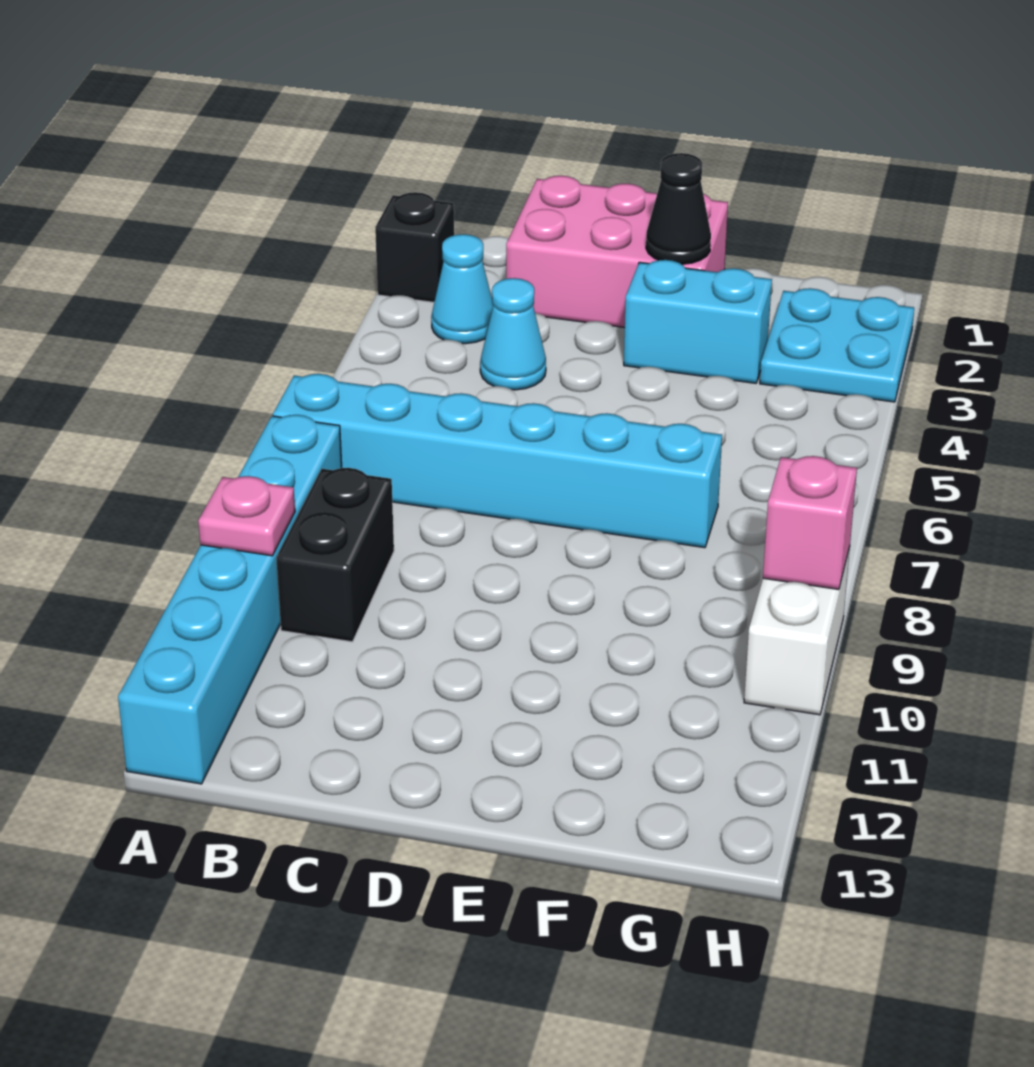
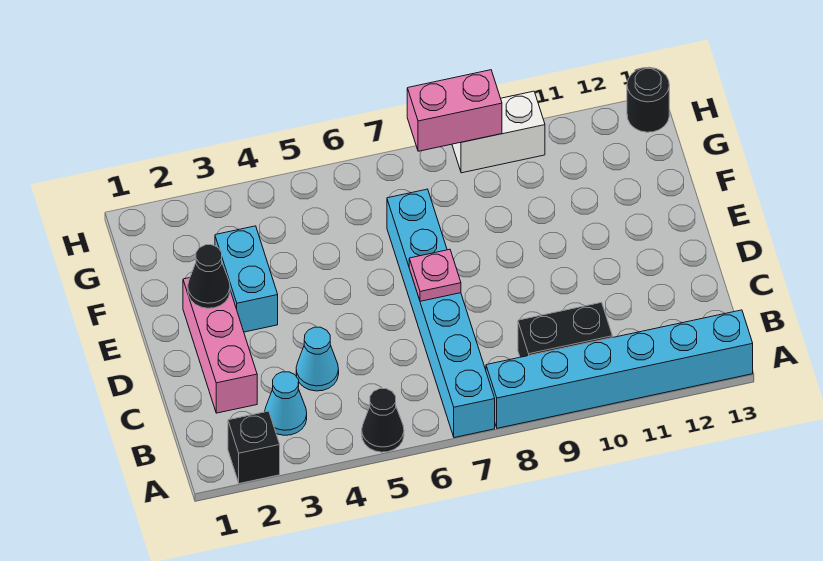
none -> black cone A5 level 1
pink plate A10 level 2 -> pink plate D7 level 2
pink brick C1:E2 level 1 -> pink brick C2:E2 level 1
cyan plate G2:H3 level 1 -> none
pink brick H9 level 2 -> pink brick H8:H9 level 2
none -> black round brick H13 level 1

